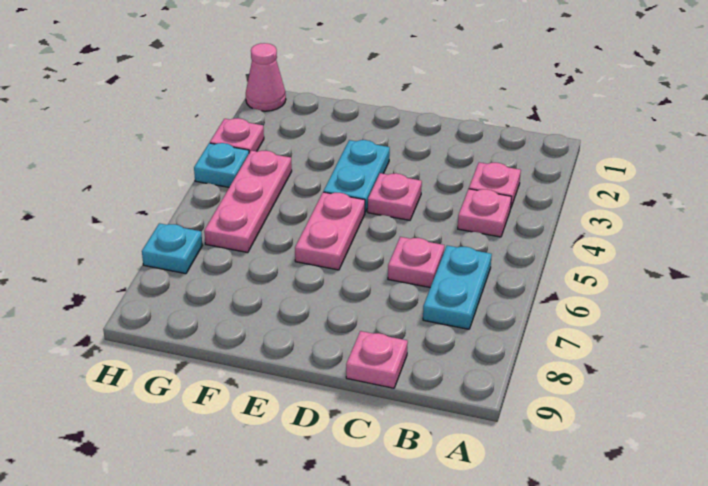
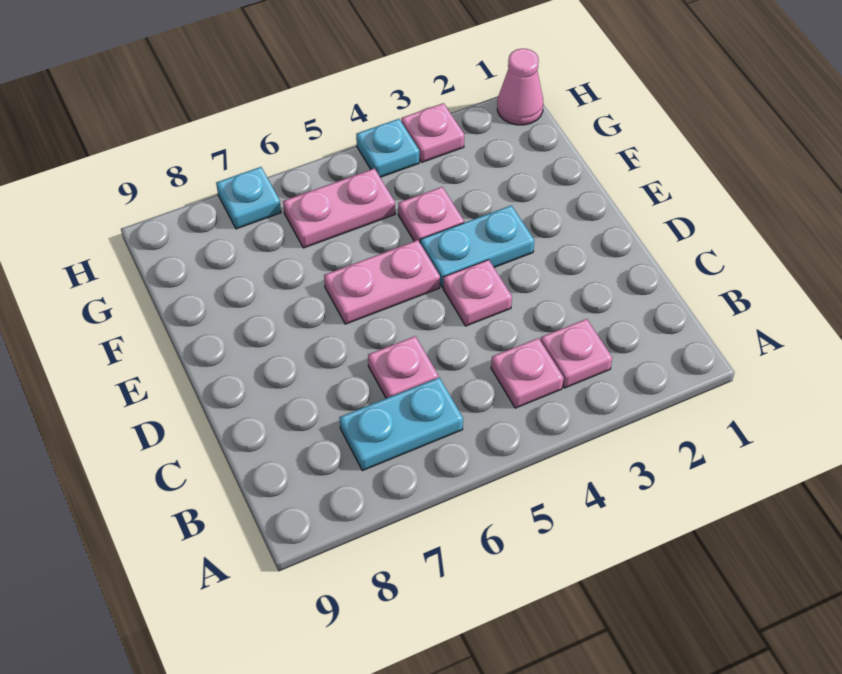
pink plate C9 level 1 -> pink plate F4 level 1
pink plate G4:G6 level 1 -> pink plate G5:G6 level 1

